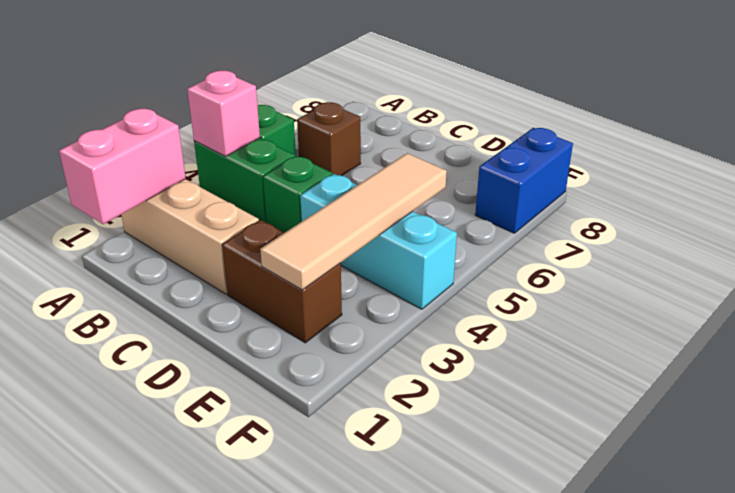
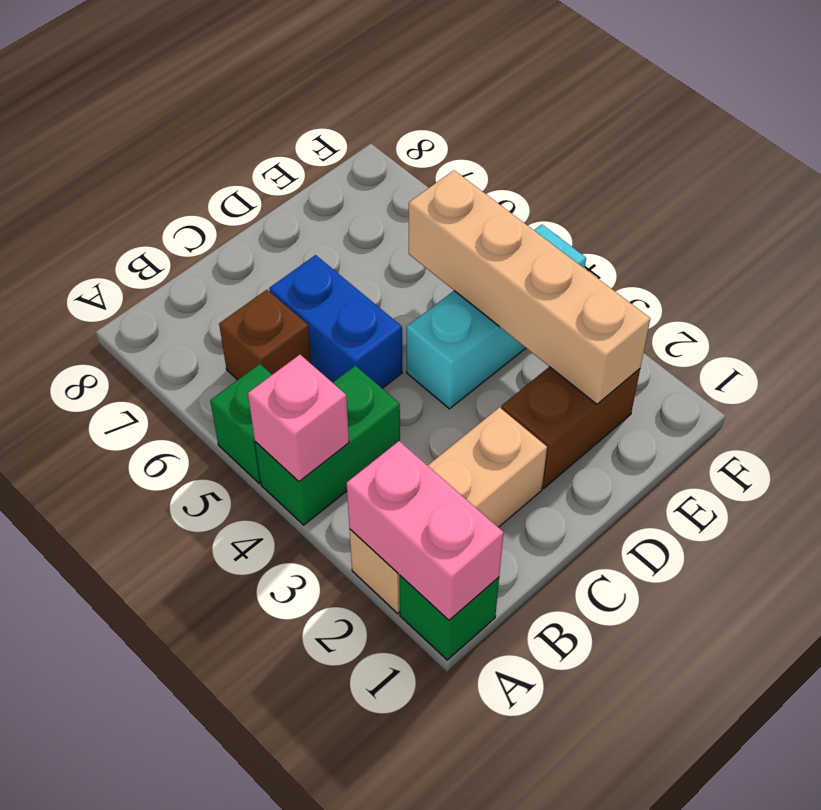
green brick C4 level 1 -> green brick A1 level 1
tan tile E2:E5 level 2 -> tan brick E2:E5 level 2
blue brick F7:F8 level 1 -> blue brick C5:C6 level 1

